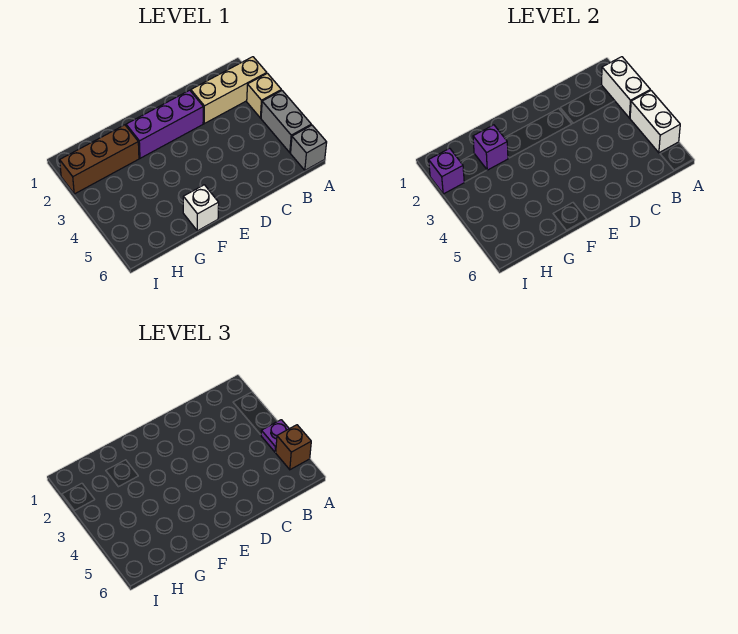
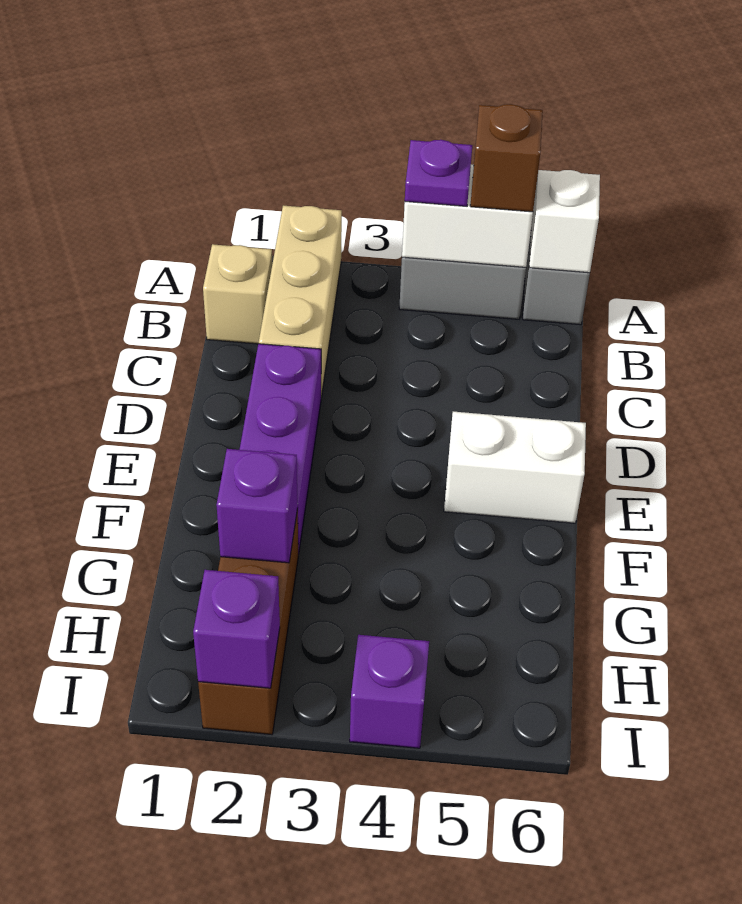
white brick A2:A3 level 2 -> white brick E5:E6 level 1
tan brick A3 level 1 -> tan brick B1 level 1
white brick F6 level 1 -> white brick A6 level 2
none -> purple brick I4 level 1

